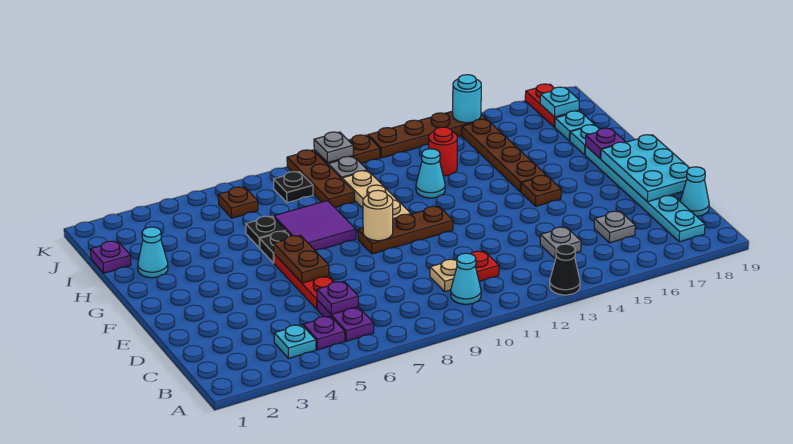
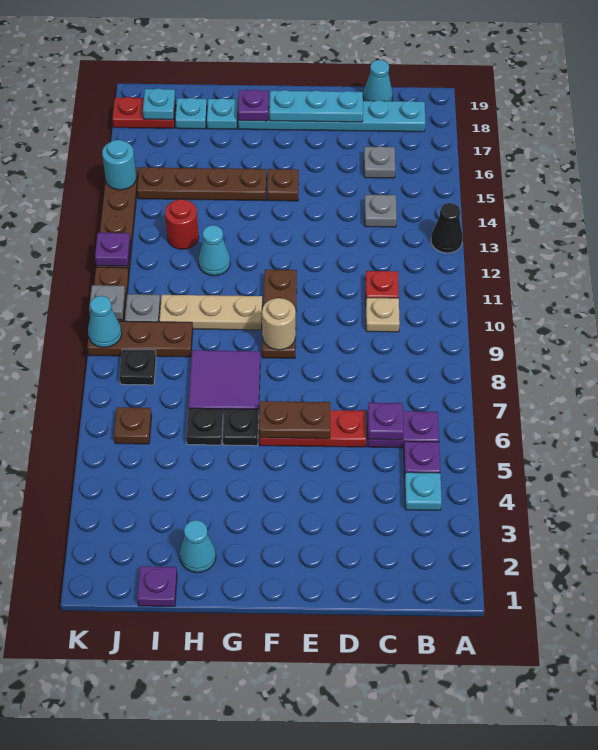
cyan cone B10 level 1 -> cyan cone K9 level 2
cyan plate D18:F19 level 2 -> cyan plate D18:F18 level 2
none -> purple plate K12 level 2

